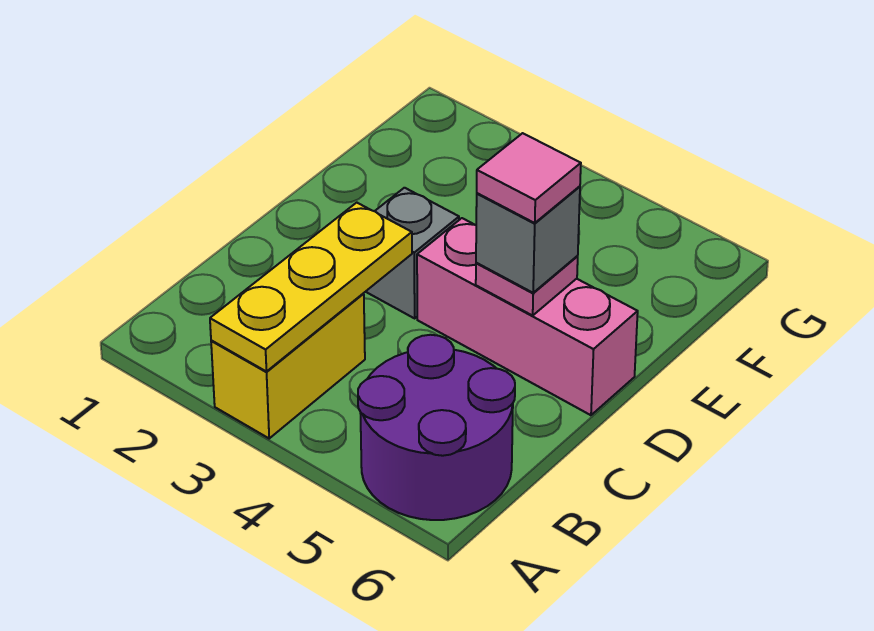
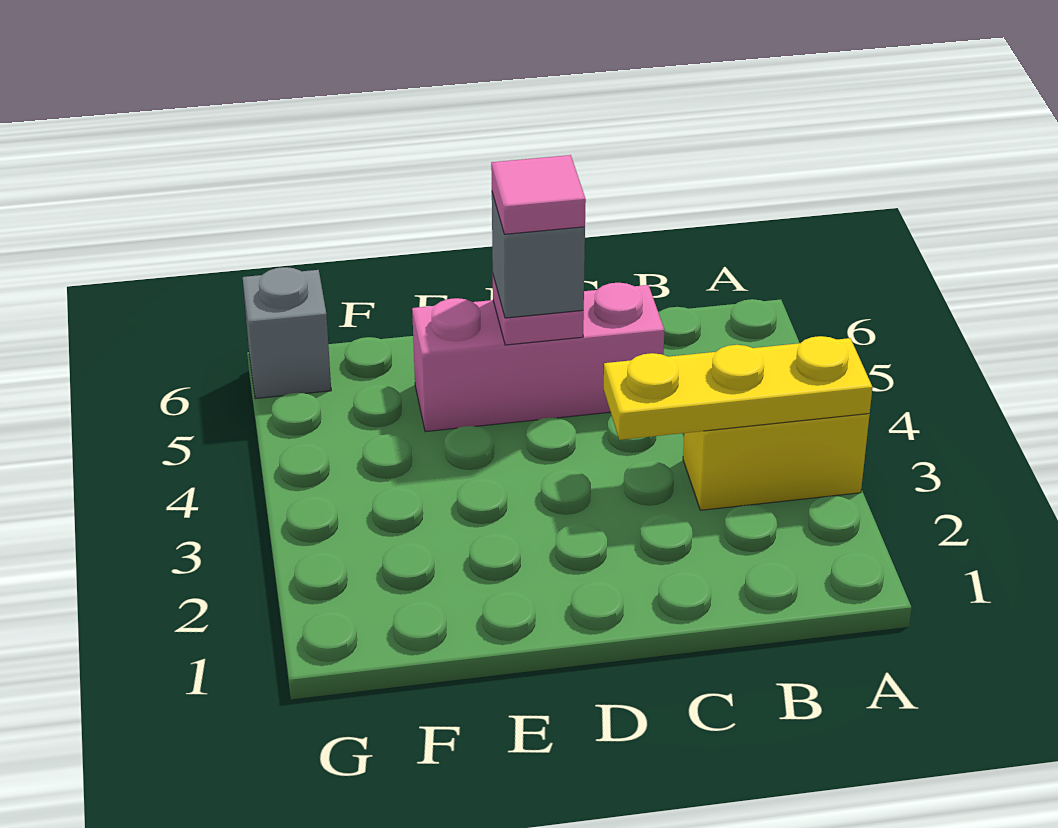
purple round brick A5:B6 level 1 -> none
grey brick D3 level 1 -> grey brick G6 level 1
pink brick D4:D6 level 1 -> pink brick C5:E5 level 1

